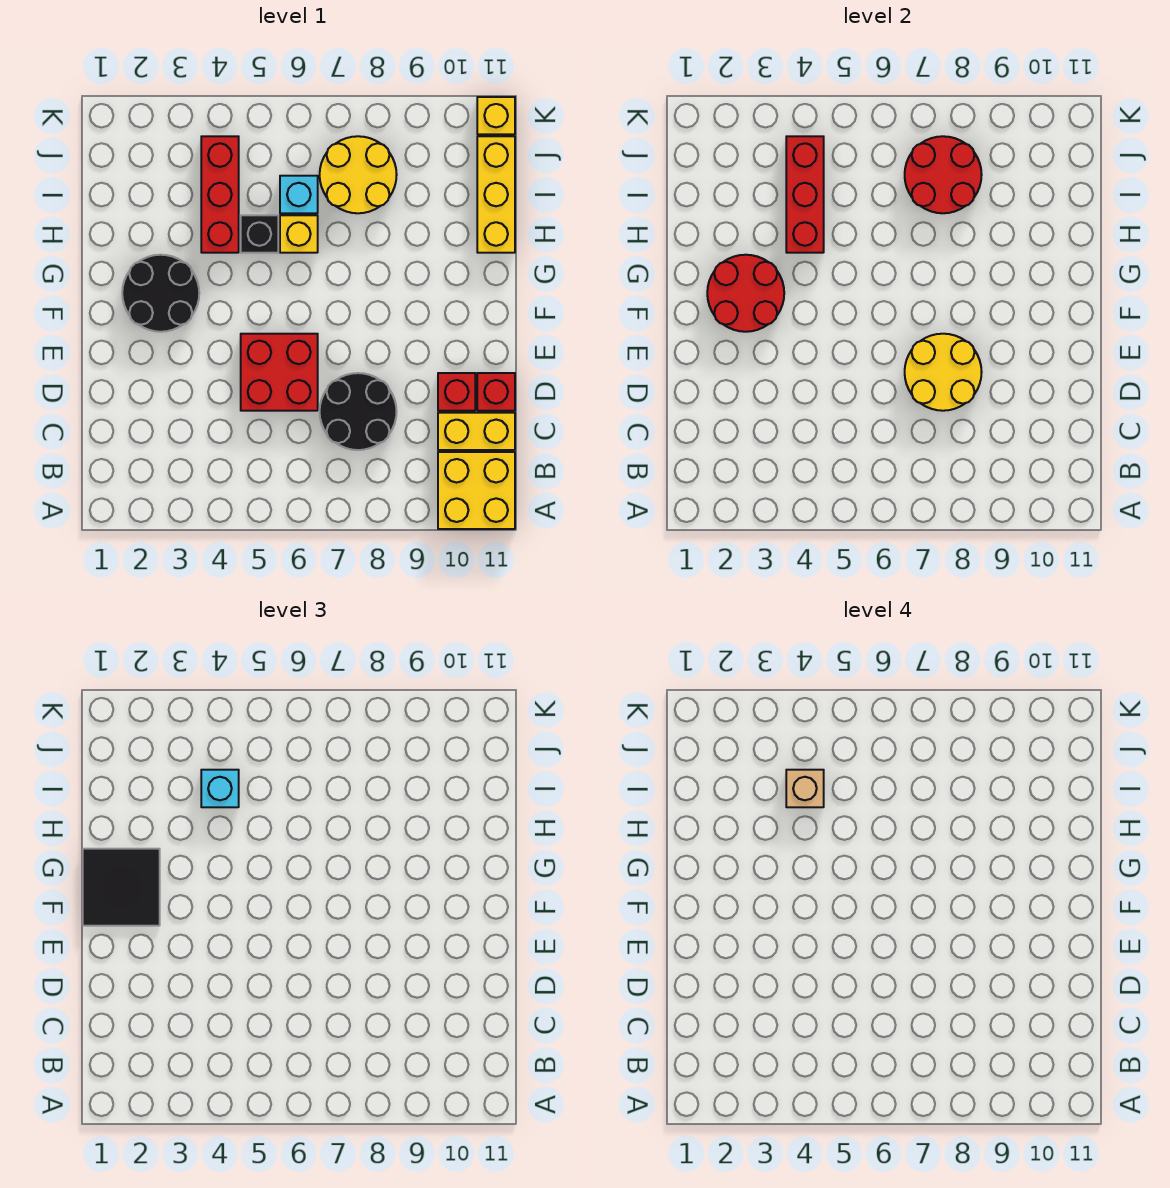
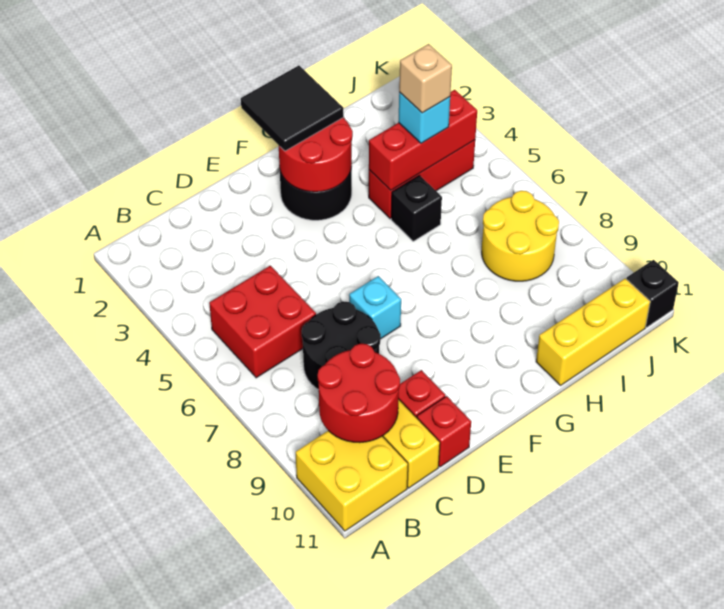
red brick D5:E6 level 1 -> red brick B5:C6 level 1
yellow round brick D7:E8 level 2 -> none
yellow brick H6 level 1 -> none
cyan brick I6 level 1 -> cyan brick E7 level 1
red round brick I7:J8 level 2 -> red round brick B9:C10 level 2
yellow brick K11 level 1 -> black brick K11 level 1

